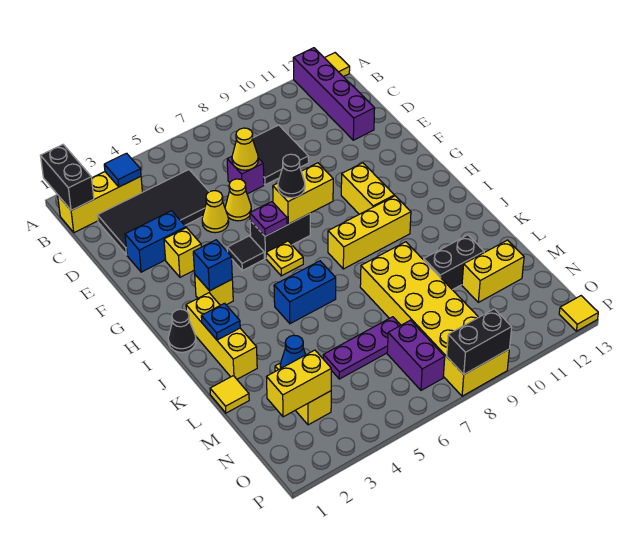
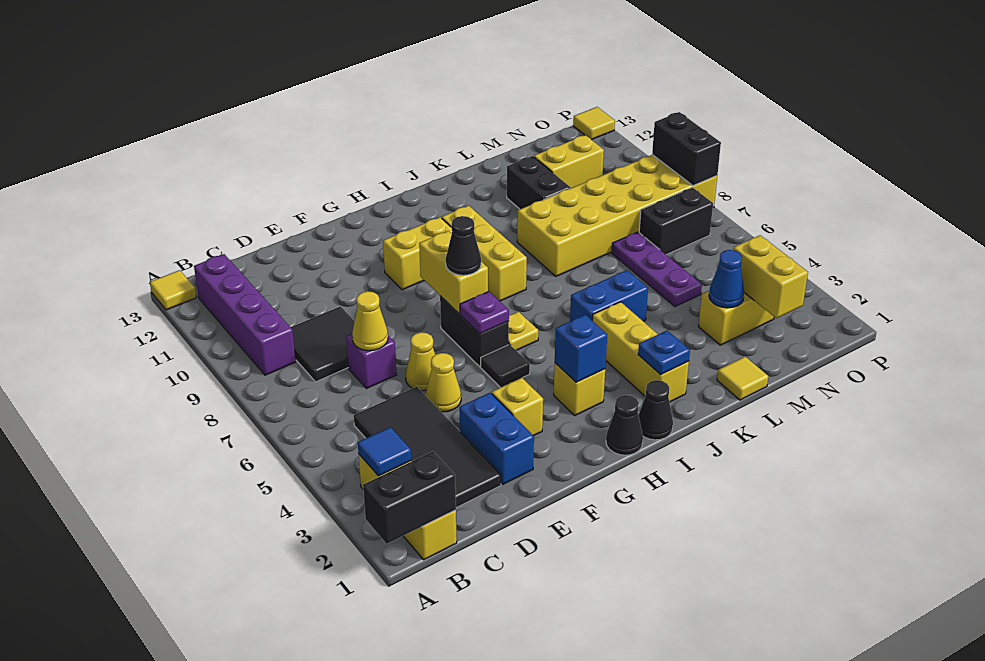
purple brick A12:D12 level 1 -> purple brick B9:B12 level 1
none -> black cone H1 level 1
yellow brick I2:K2 level 1 -> yellow brick J2:J4 level 1
blue brick J5:J6 level 1 -> blue brick J5:K5 level 1
yellow brick M11:M12 level 1 -> yellow brick M11:N11 level 1
purple brick N7:O7 level 1 -> black brick N7:O7 level 1

